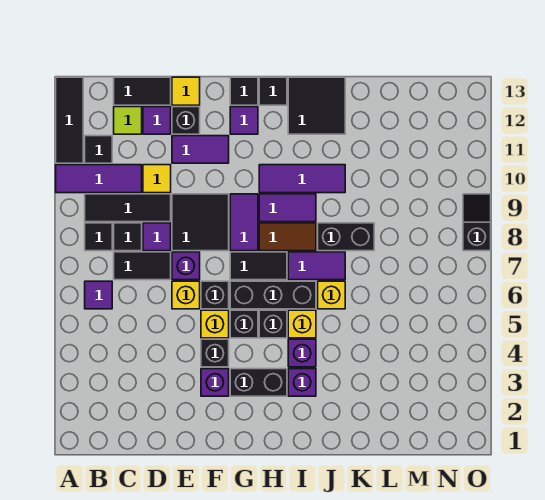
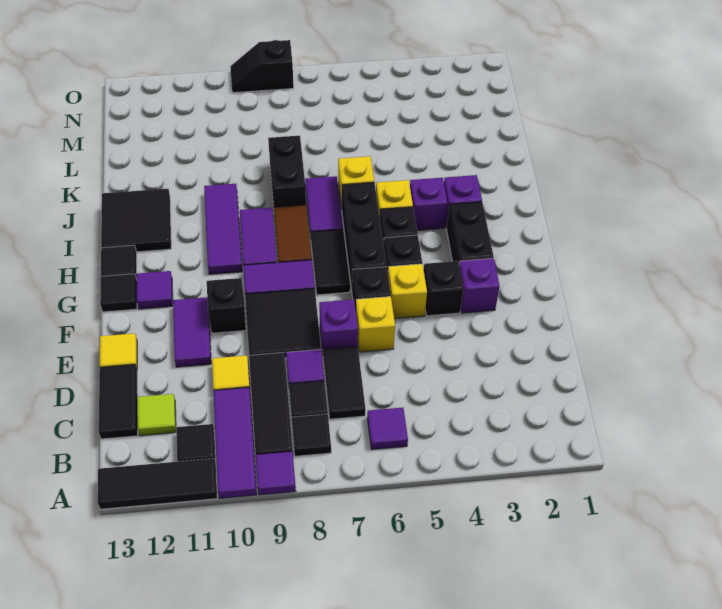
purple tile D12 level 1 -> purple tile A9 level 1
black brick E12 level 1 -> black brick F10 level 1

